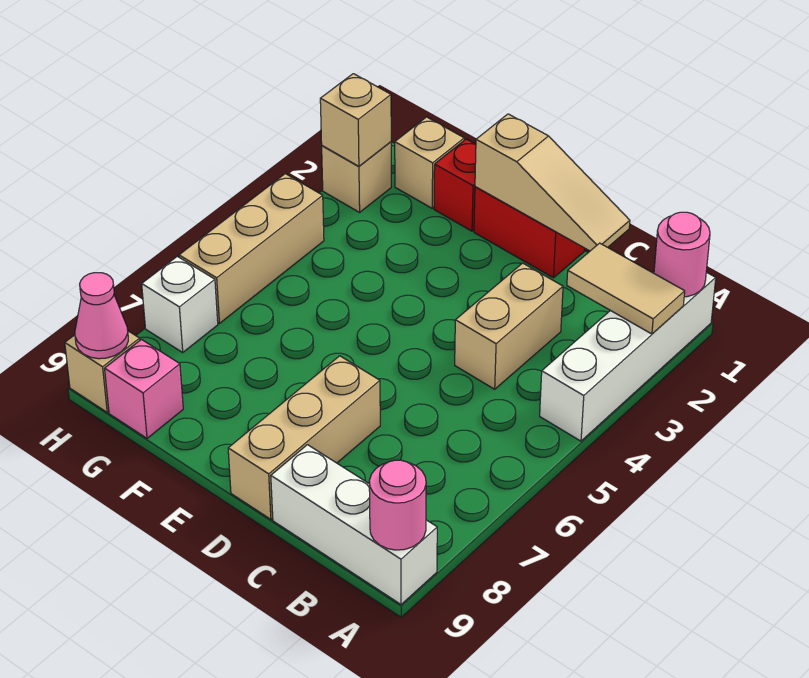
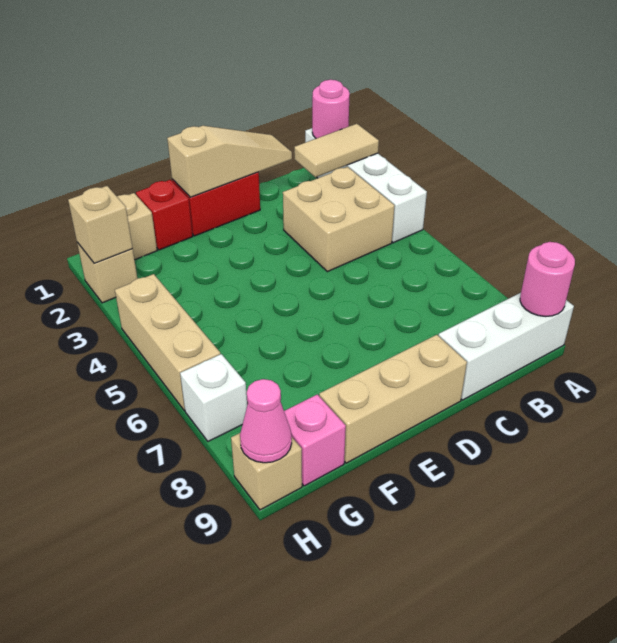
tan brick C3:C4 level 1 -> tan brick B3:C4 level 1
tan brick D7:D9 level 1 -> tan brick D9:F9 level 1

